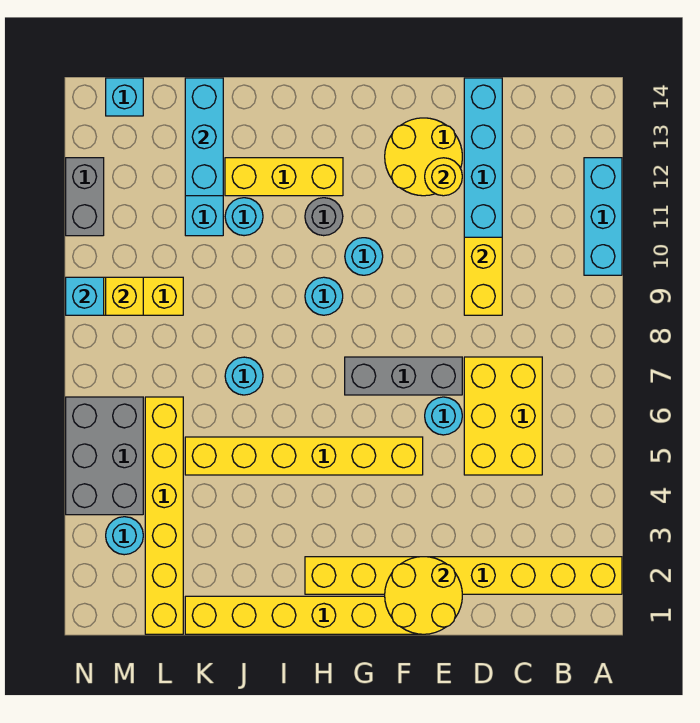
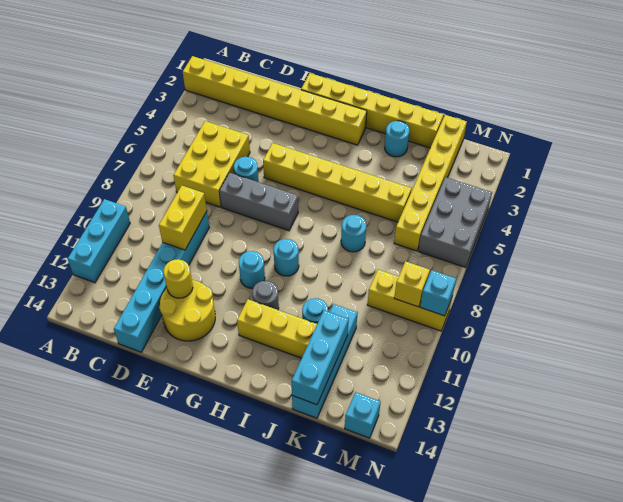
yellow round brick E1:F2 level 2 -> none
cyan round brick M3 level 1 -> cyan round brick J2 level 1
grey brick N11:N12 level 1 -> none

